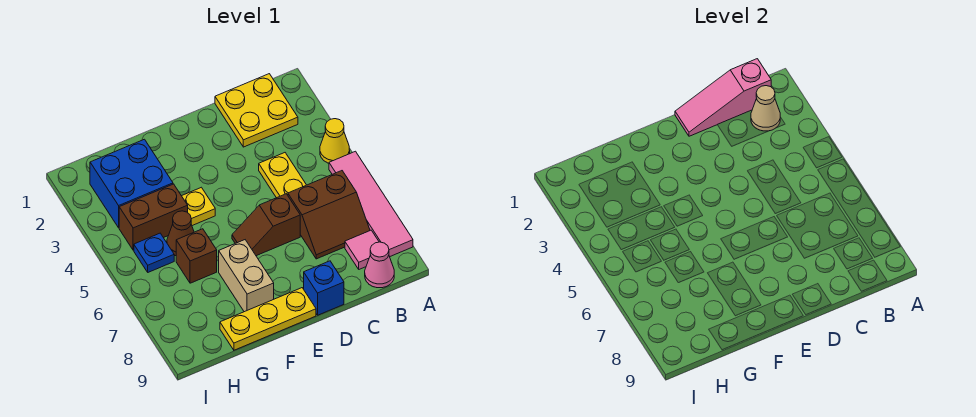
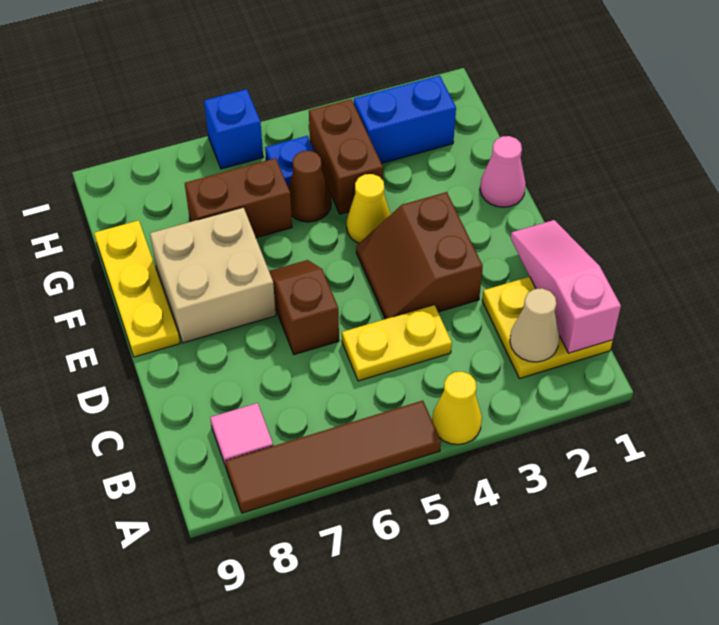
pink tile A5:A8 level 1 -> brown tile A5:A8 level 1
brown slope B6:C7 level 1 top 6 -> brown slope D3:E4 level 1 top 3
pink cone B9 level 1 -> pink cone F1 level 1
blue brick D9 level 1 -> blue brick I6 level 1
yellow plate F4 level 1 -> yellow cone F4 level 1
tan brick F7:F8 level 1 -> tan brick E7:F8 level 1
blue brick G2:H3 level 1 -> blue brick H2:H3 level 1
brown brick G6 level 1 -> brown brick G6:G7 level 1

